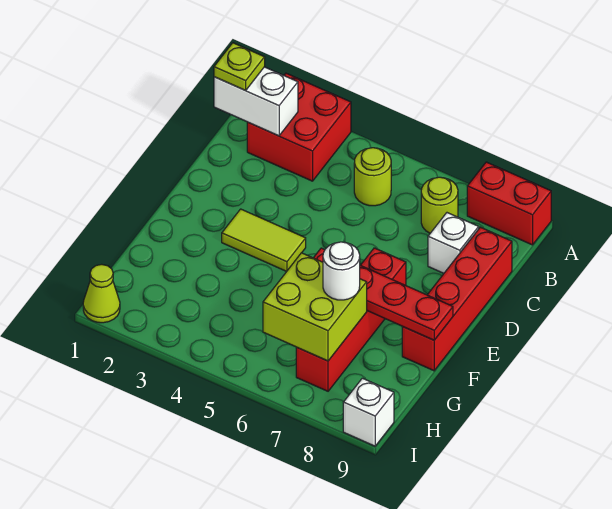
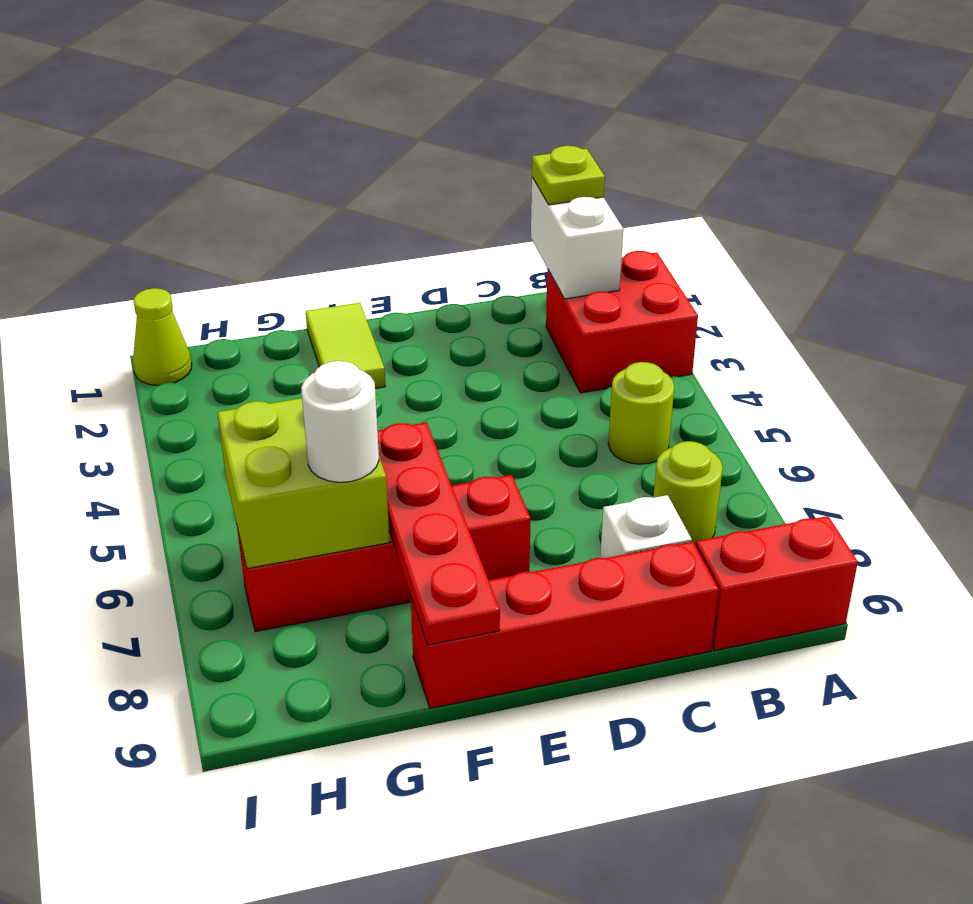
red brick A8:A9 level 1 -> red brick A9:B9 level 1
lime tile E3:E4 level 1 -> lime tile F1:F2 level 1
white brick I9 level 1 -> none

